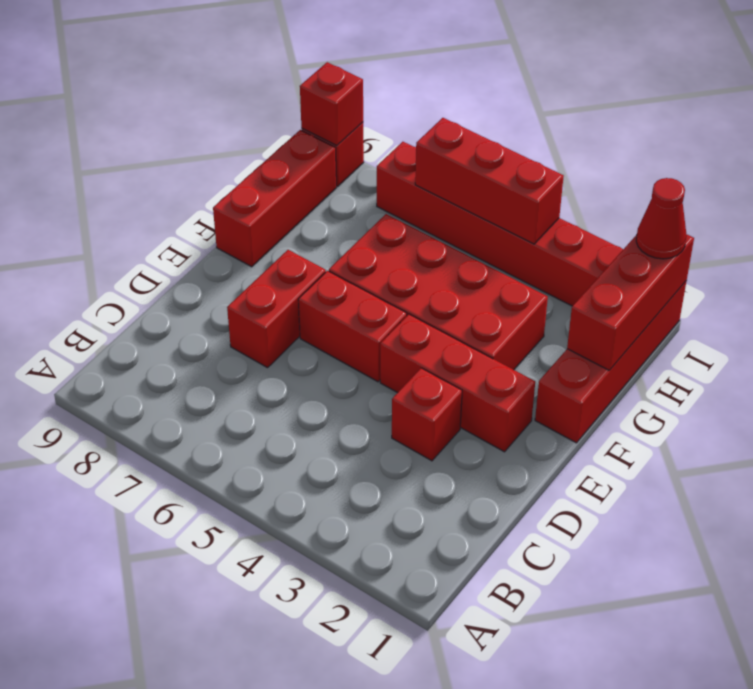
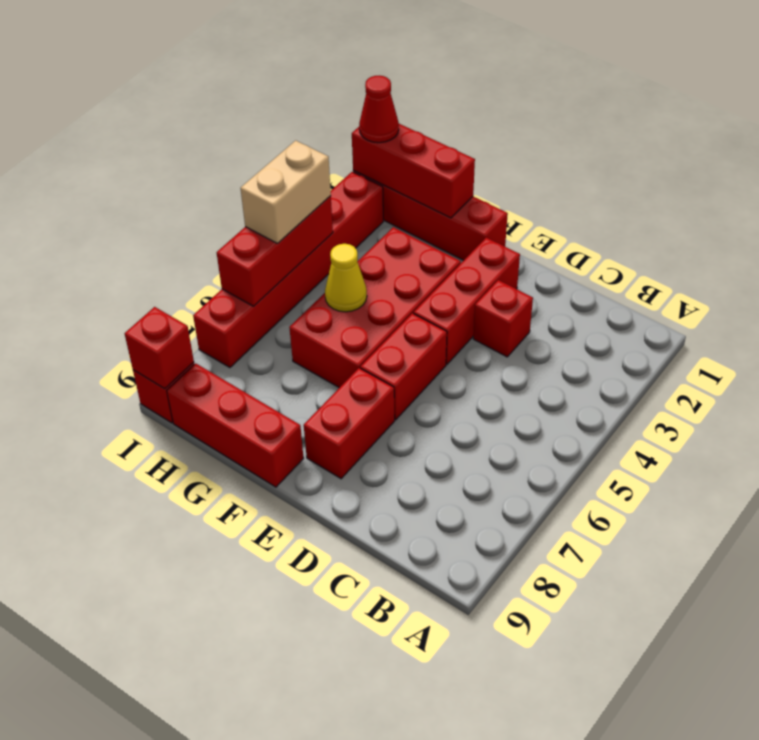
red brick D7:E7 level 1 -> red brick E7:E8 level 1
none -> yellow cone G5 level 2
none -> tan brick I4:I5 level 3

